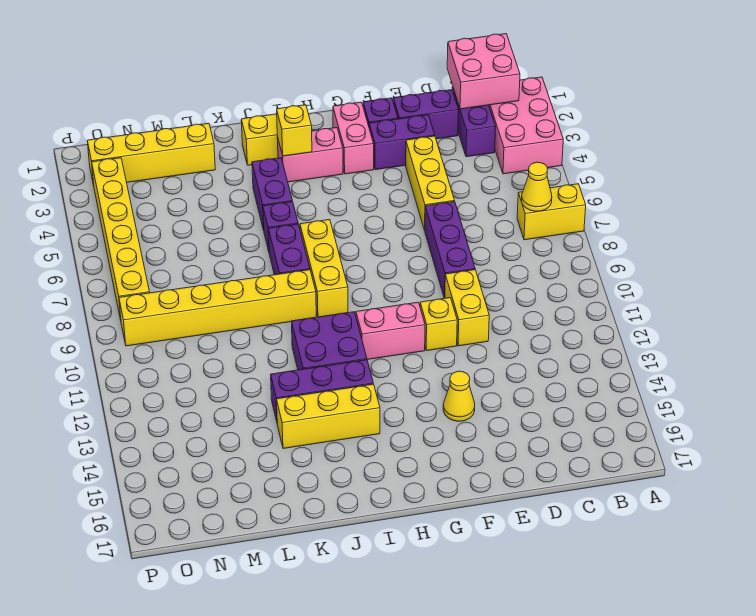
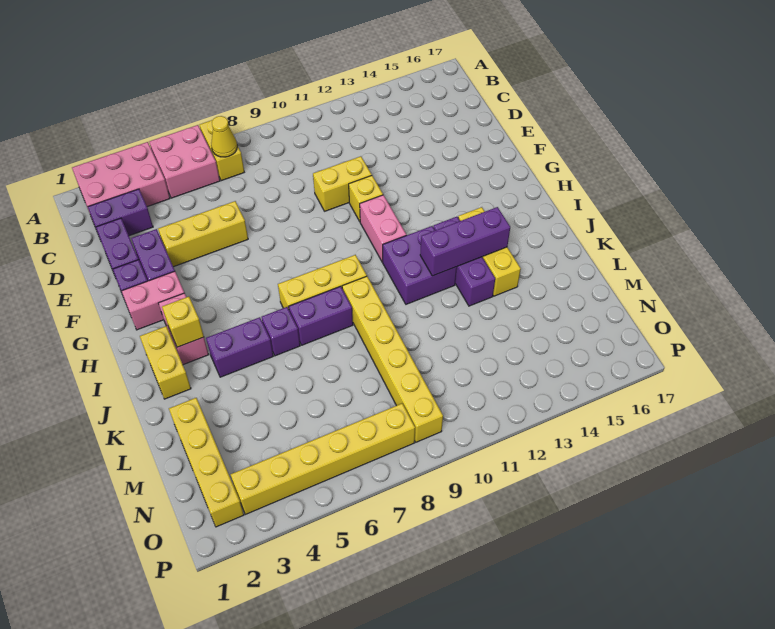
pink brick B1:C2 level 2 -> pink brick A5:B6 level 1
purple brick E7:E9 level 1 -> purple brick J12:J14 level 2
yellow cone F14 level 1 -> none

